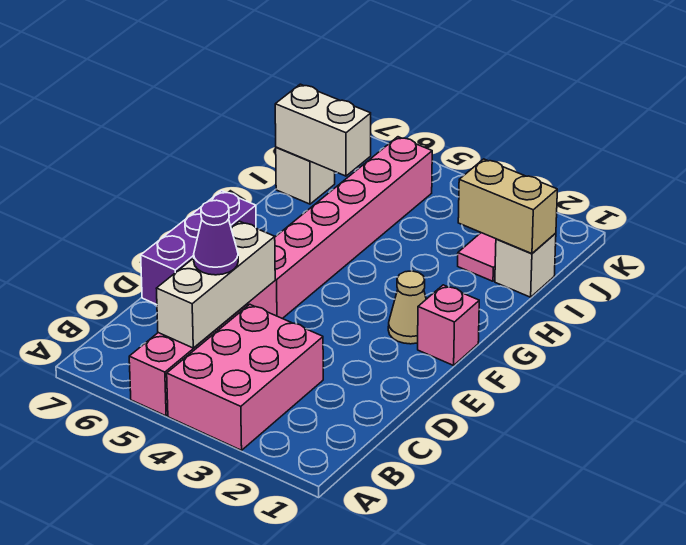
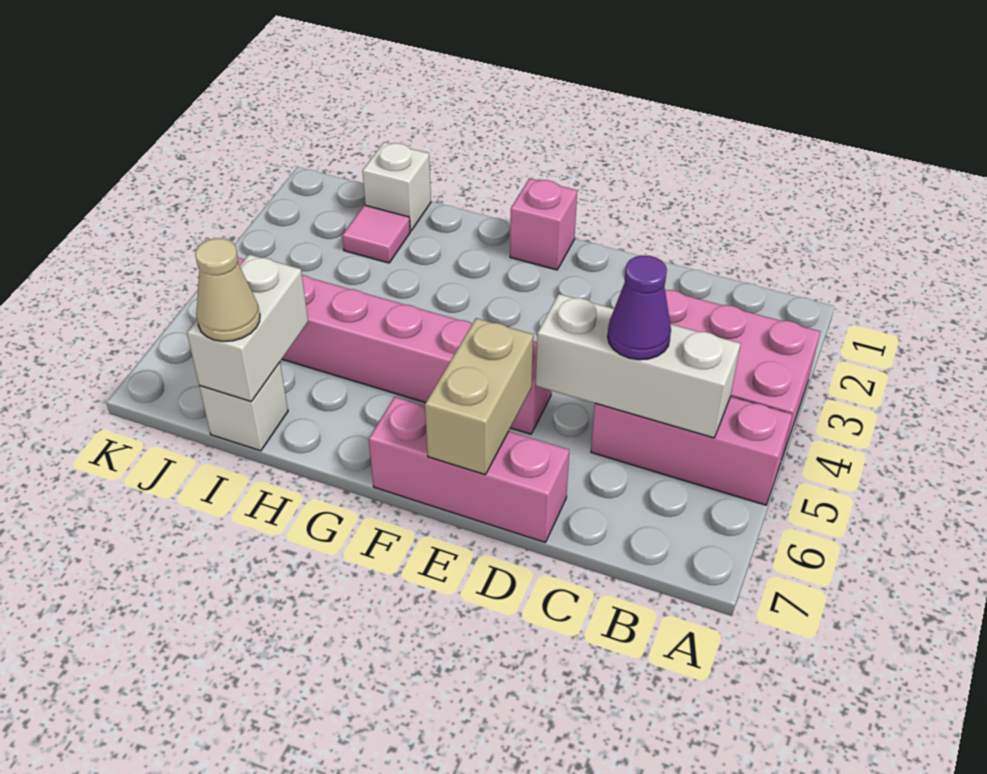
purple brick D7:F7 level 1 -> pink brick D7:F7 level 1
tan cone F2 level 1 -> tan cone I7 level 3
tan brick I1:I2 level 2 -> tan brick E6:E7 level 2

